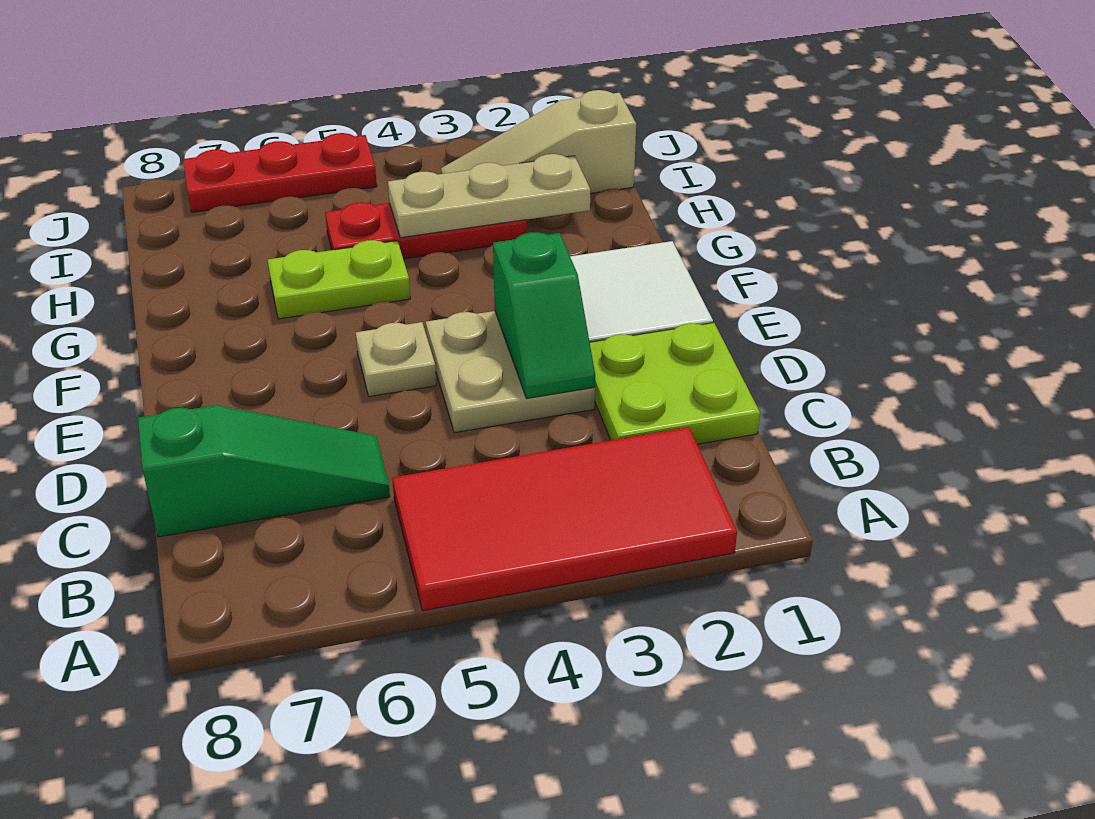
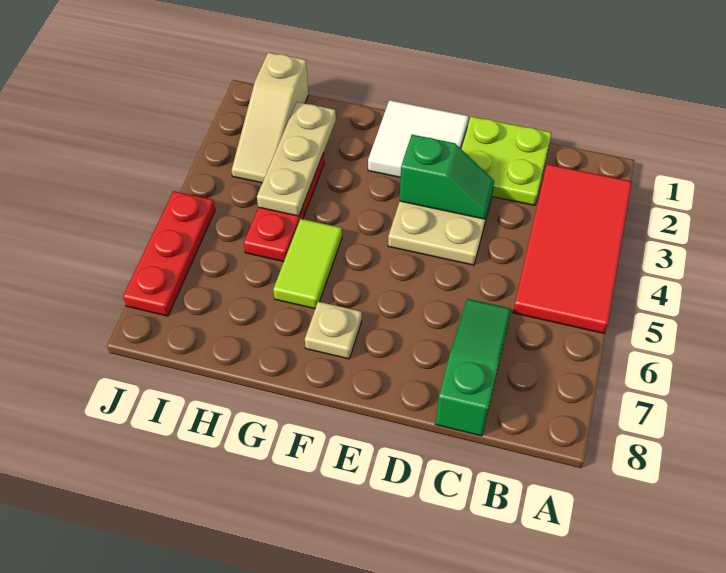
tan plate E5 level 1 -> tan plate F7 level 1
lime plate G5:G6 level 1 -> lime tile G5:G6 level 1

